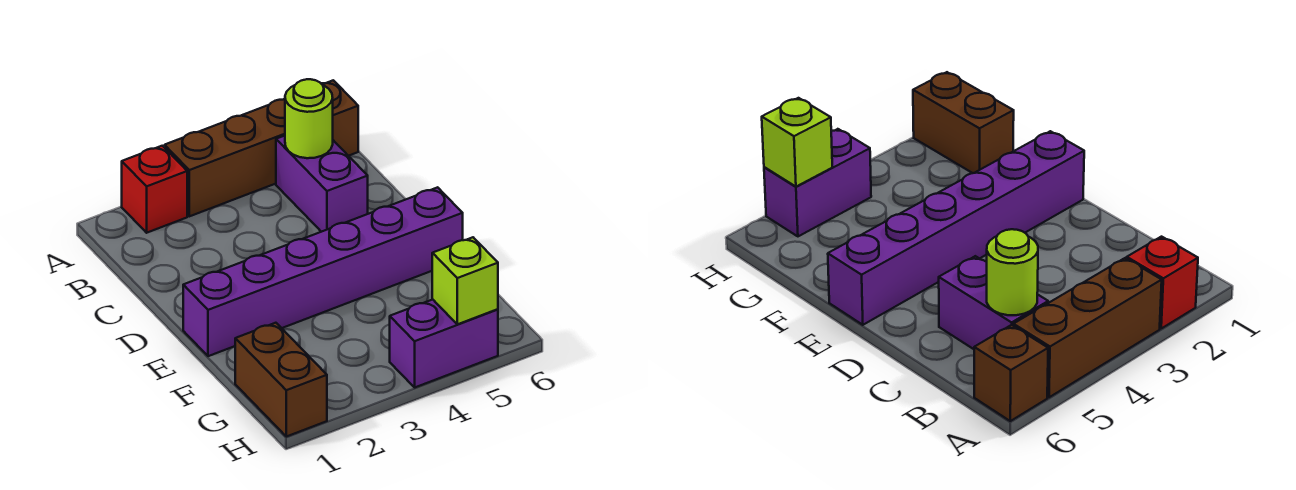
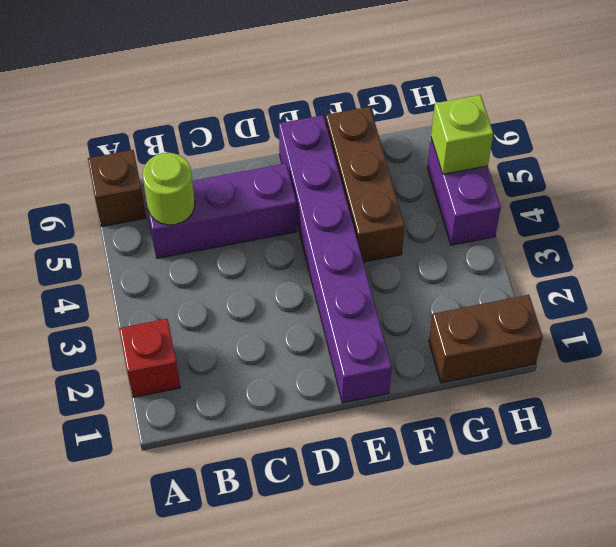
brown brick A3:A5 level 1 -> brown brick F4:F6 level 1
purple brick B5:C5 level 1 -> purple brick B5:D5 level 1

